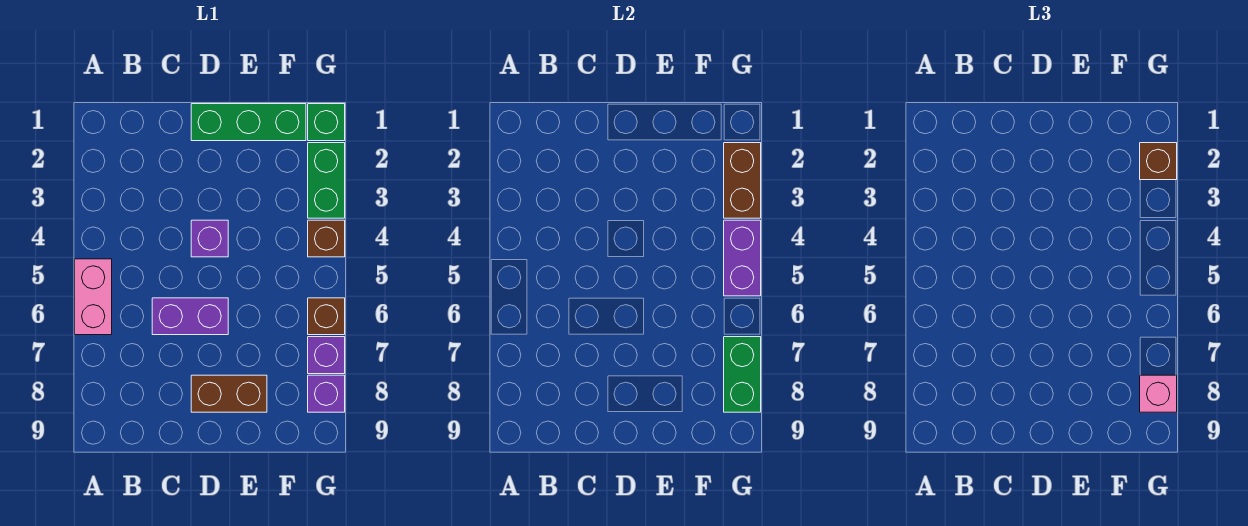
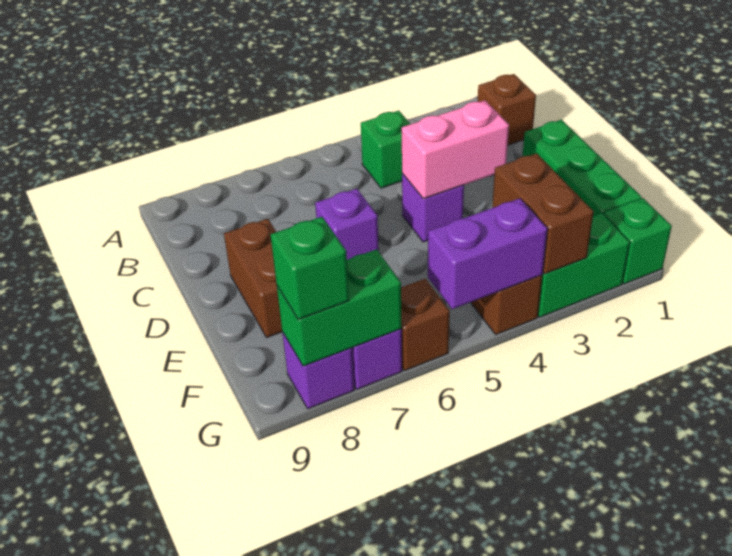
pink brick A5:A6 level 1 -> pink brick D3:D4 level 2
none -> green brick B4 level 1
purple brick C6:D6 level 1 -> purple brick D6 level 1
brown brick G2:G3 level 2 -> brown brick F3:G3 level 2
brown brick G2 level 3 -> brown brick B1 level 1
pink brick G8 level 3 -> green brick G8 level 3

